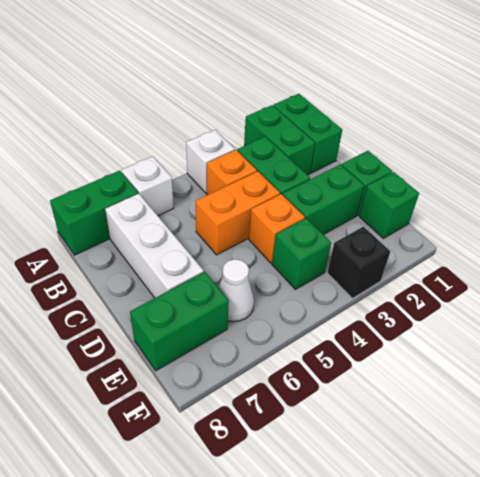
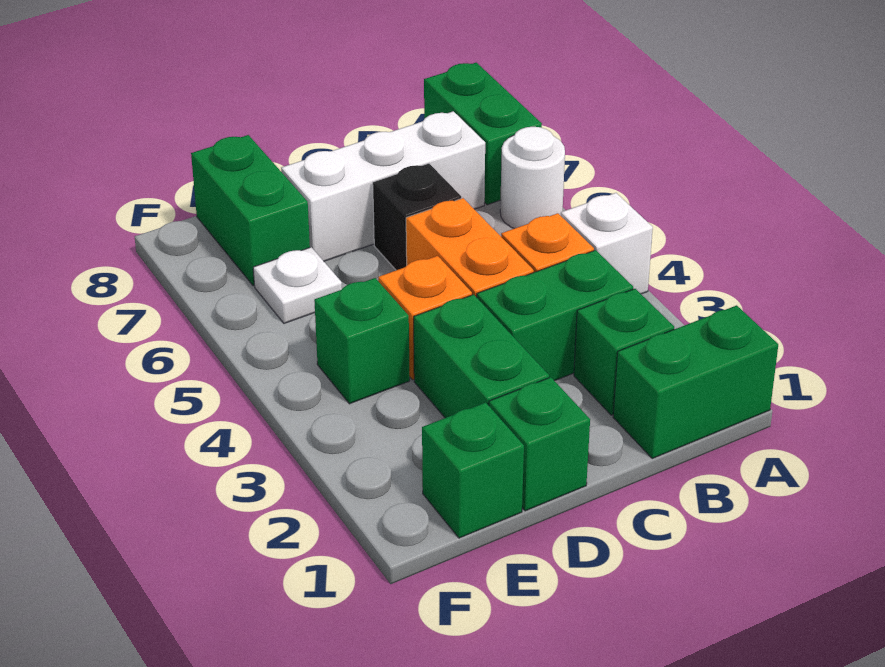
green brick A2:B2 level 1 -> green brick B2 level 1
white brick A6 level 1 -> white round brick A6 level 1
white cone E6 level 1 -> white plate E6 level 1
black brick F3 level 1 -> black brick C6 level 1

